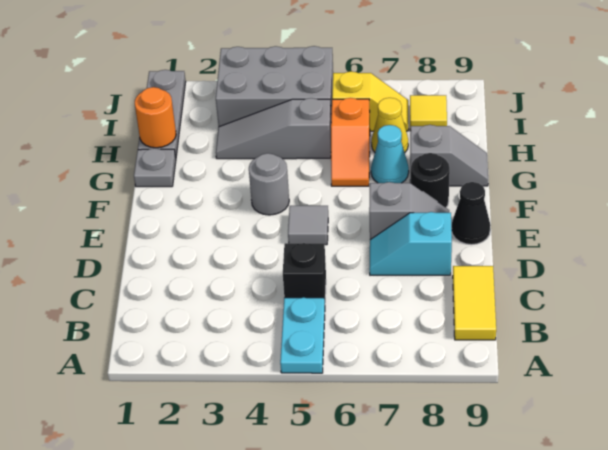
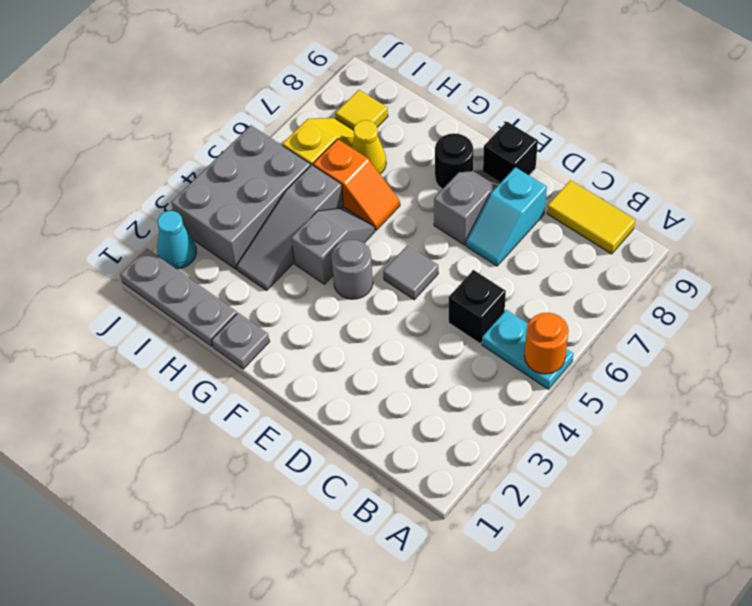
black cone E9 level 1 -> black brick E9 level 1
cyan cone G7 level 1 -> cyan cone J2 level 1
grey slope G8:G9 level 1 top 8 -> grey slope G4:G5 level 1 top 4
orange round brick H1 level 2 -> orange round brick A5 level 2

